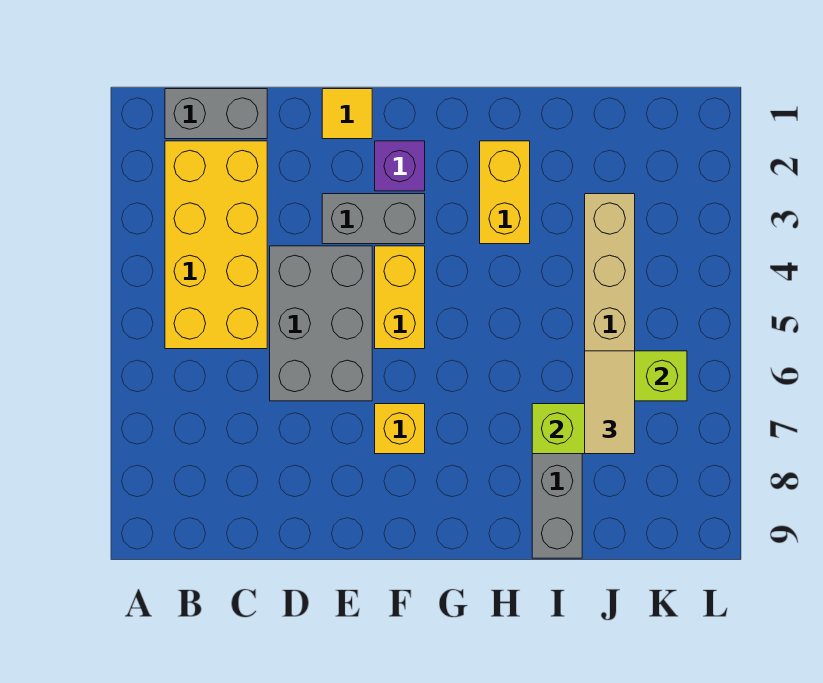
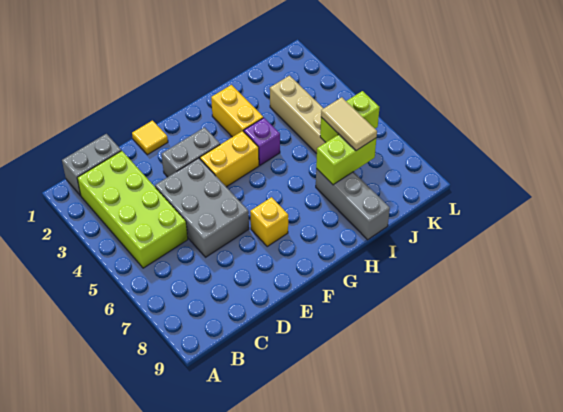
yellow brick B2:C5 level 1 -> lime brick B2:C5 level 1
purple brick F2 level 1 -> purple brick H4 level 1
yellow brick F4:F5 level 1 -> yellow brick F4:G4 level 1

